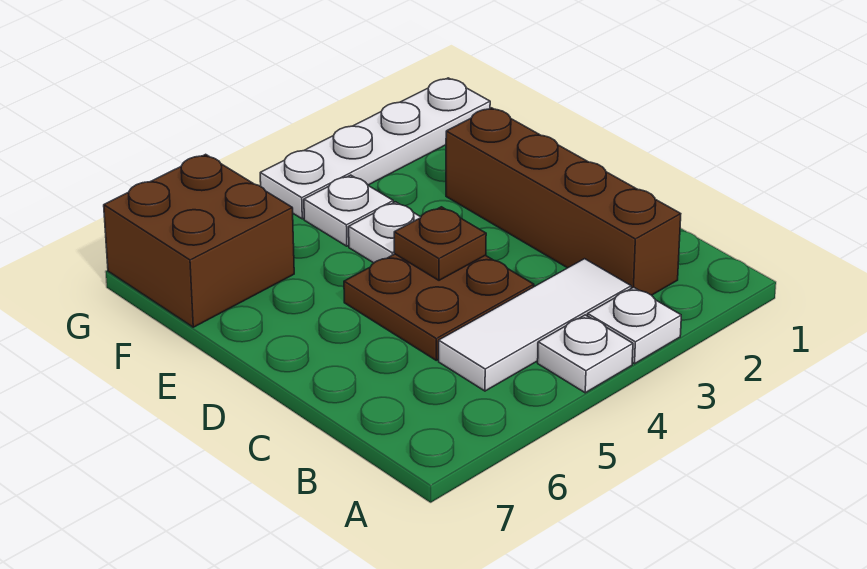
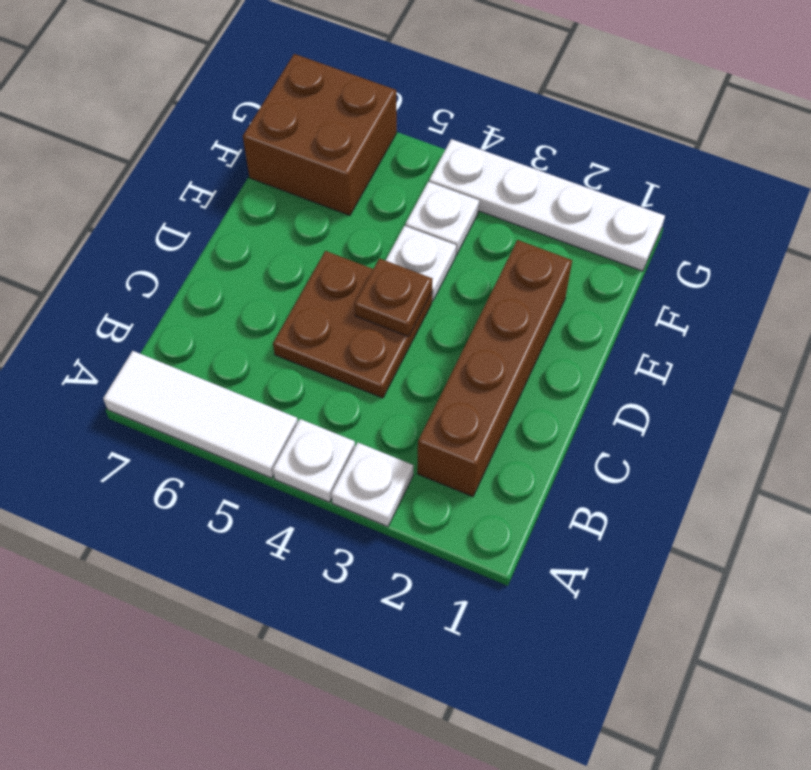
white tile B3:B5 level 1 -> white tile A5:A7 level 1

